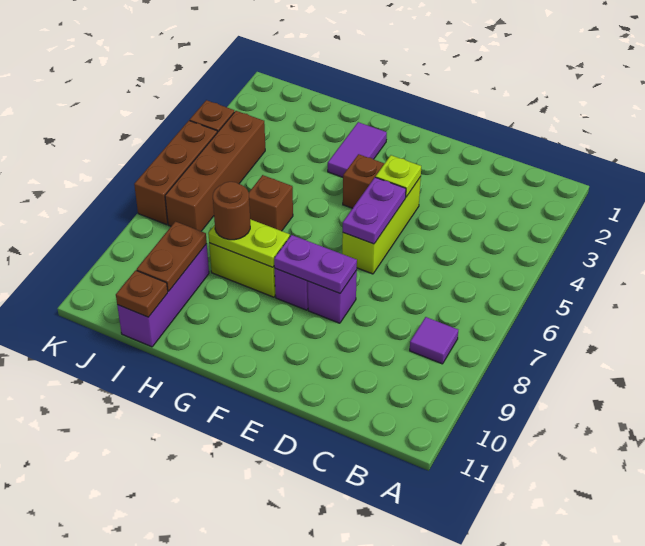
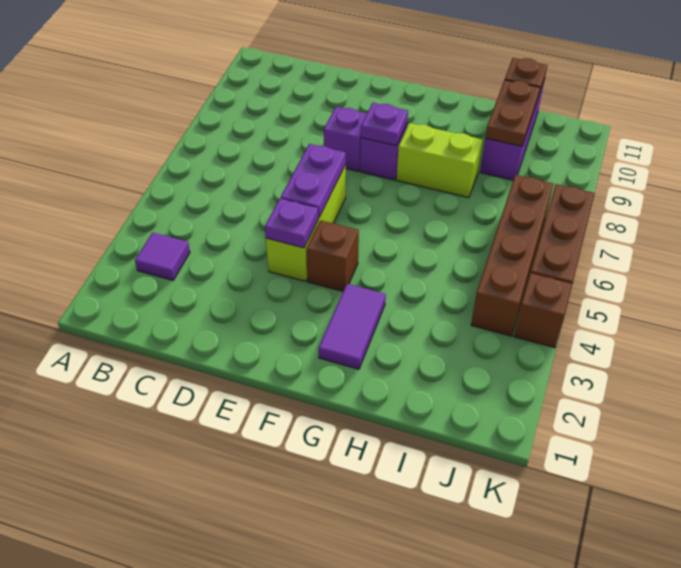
purple tile B8 level 1 -> purple tile B3 level 1
lime plate E4 level 2 -> purple plate E4 level 2
purple plate E8:F8 level 2 -> purple plate F8 level 2
lime plate G8:H8 level 2 -> none
brown brick H6 level 1 -> none
brown round brick H8 level 3 -> none

